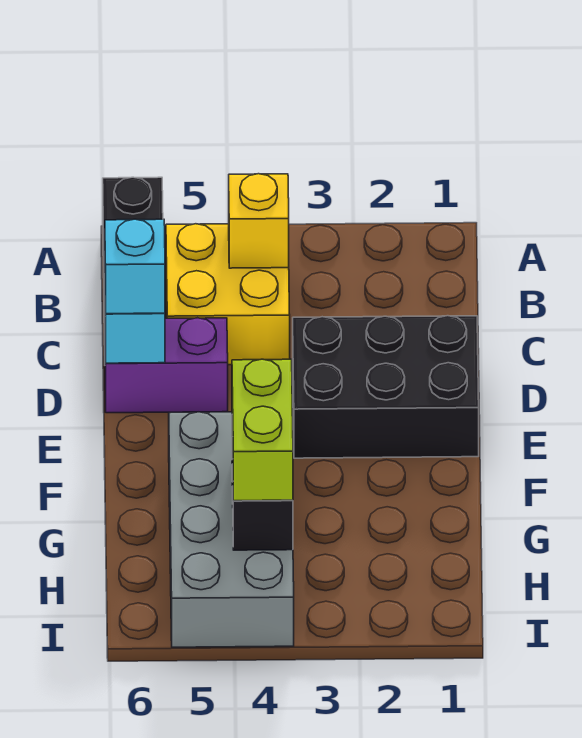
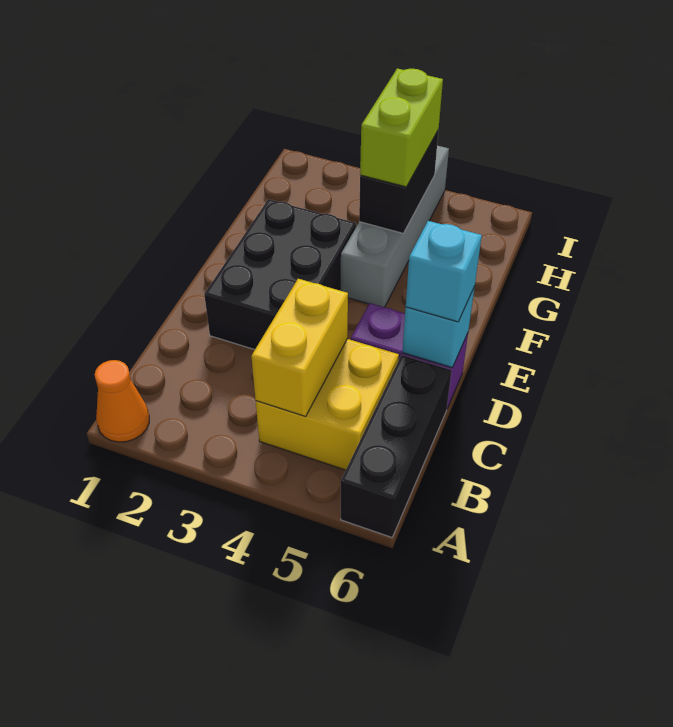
none -> orange cone A1 level 1
yellow brick B4 level 2 -> yellow brick B4:C4 level 2
black brick D1:E3 level 1 -> black brick D2:F3 level 1
grey brick F4:I5 level 1 -> grey brick F4:I4 level 1

